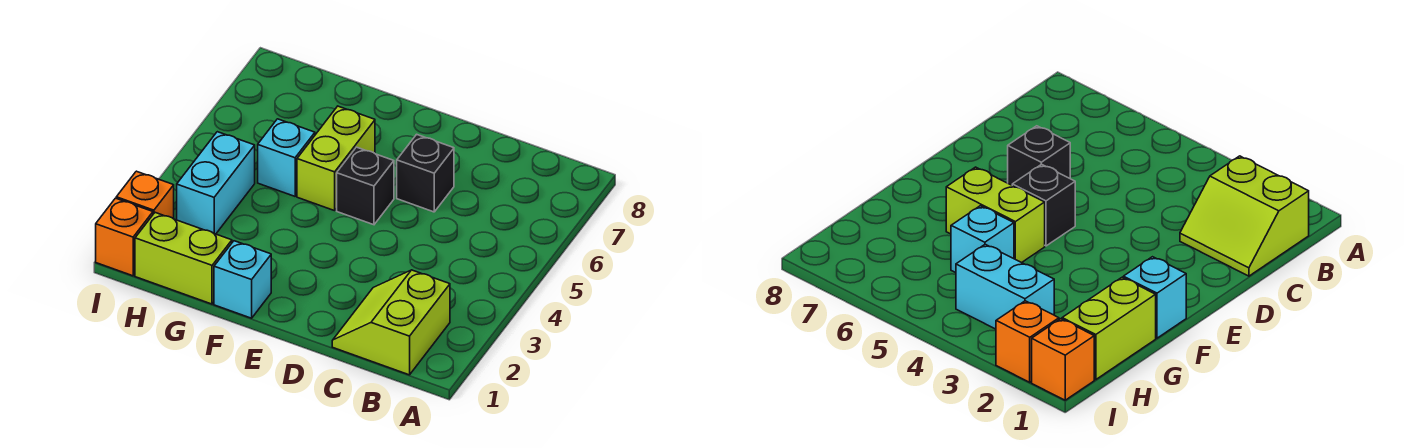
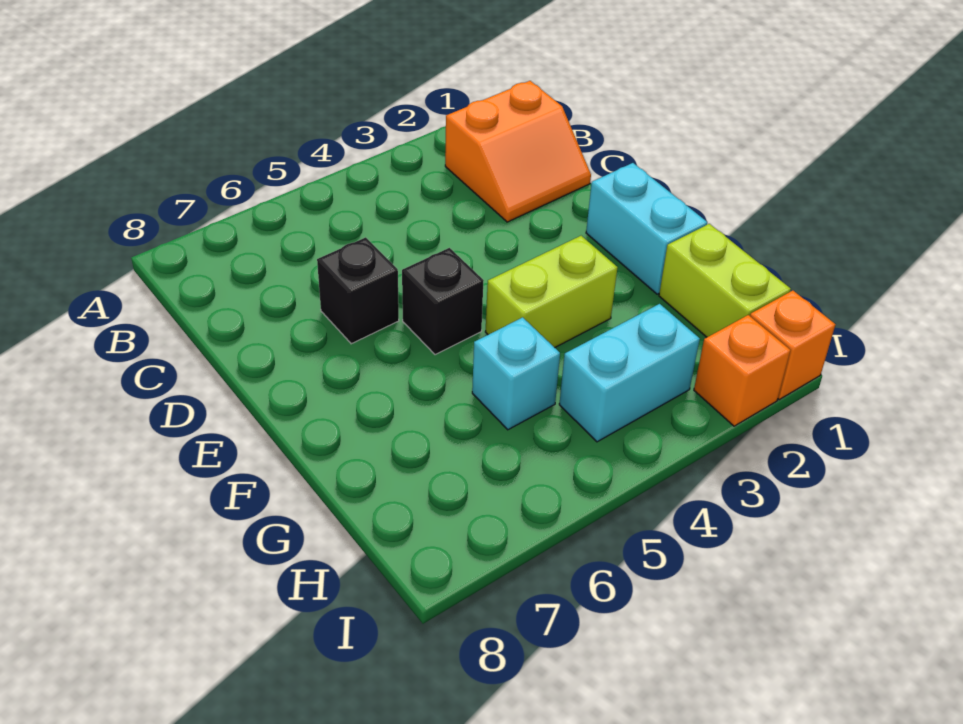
lime slope B1:C2 level 1 top B -> orange slope B1:C2 level 1 top B
cyan brick F1 level 1 -> cyan brick E1:F1 level 1
lime brick F5:F6 level 1 -> lime brick F3:F4 level 1

